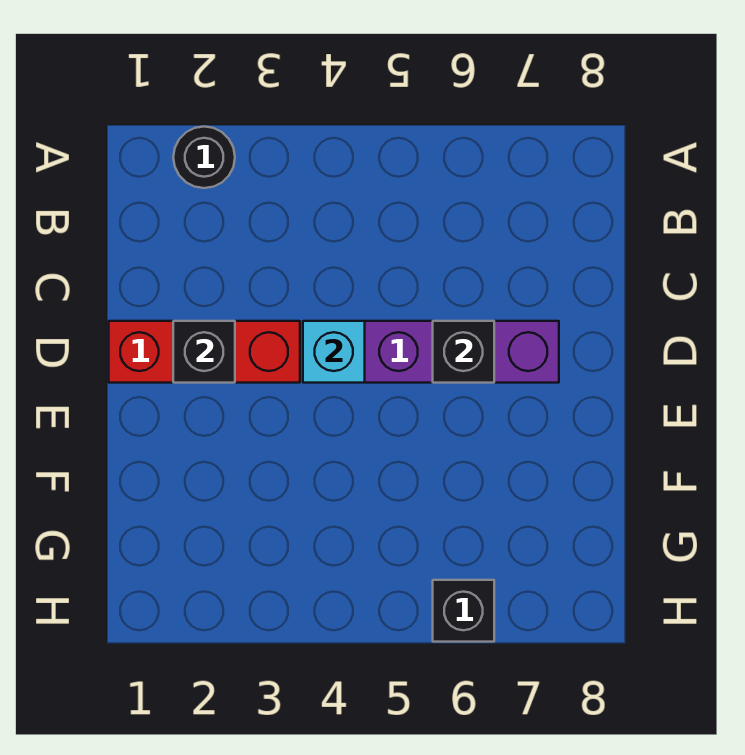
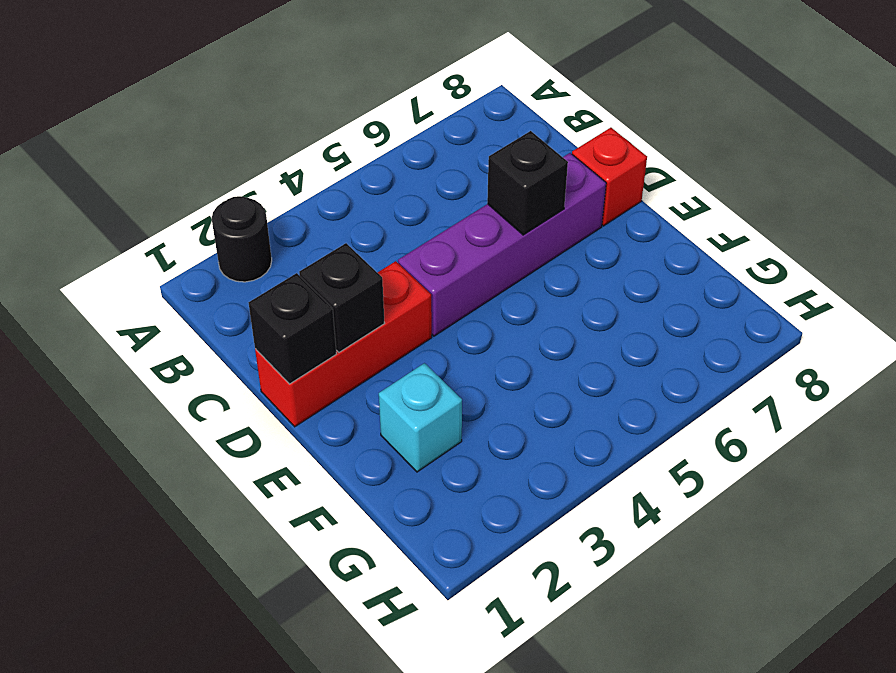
cyan brick D4 level 2 -> cyan brick F2 level 1
none -> red brick D8 level 1
black brick H6 level 1 -> black brick D1 level 2

